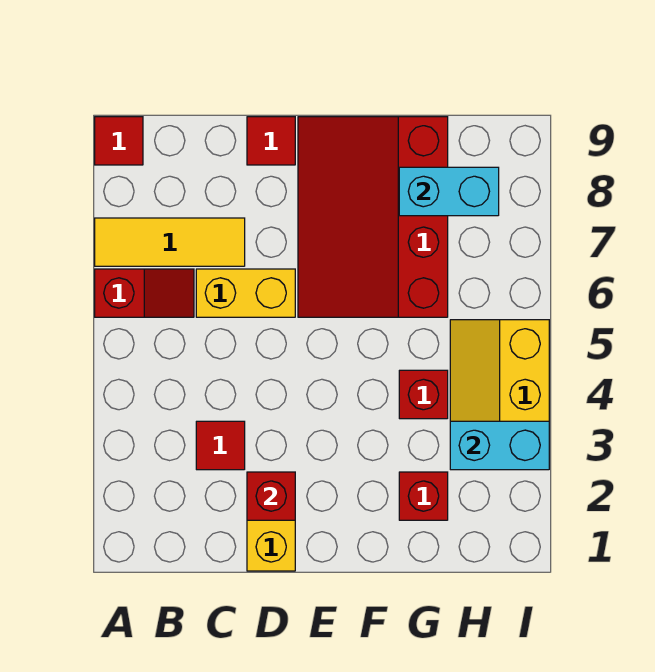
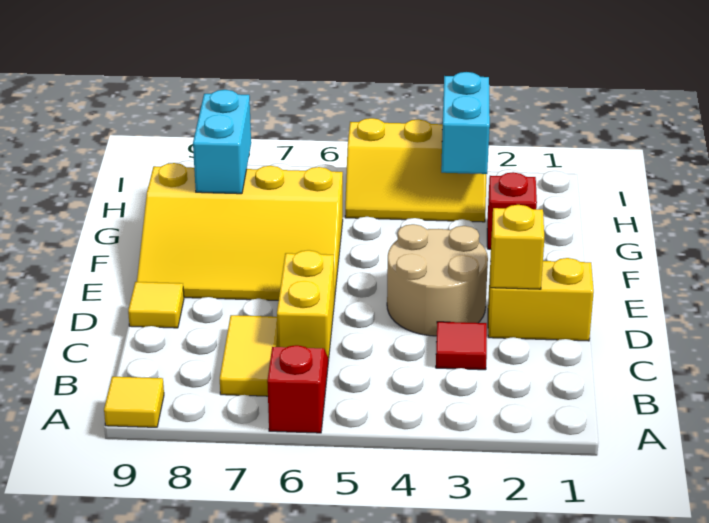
yellow tile A7:C7 level 1 -> yellow tile B7:C7 level 1
red tile A9 level 1 -> yellow tile A9 level 1
red brick D2 level 2 -> yellow brick D2 level 2
none -> tan round brick D3:E4 level 1
red tile D9 level 1 -> yellow tile D9 level 1
red slope E6:G9 level 1 top G -> yellow slope E6:G9 level 1 top G
red brick G4 level 1 -> none

